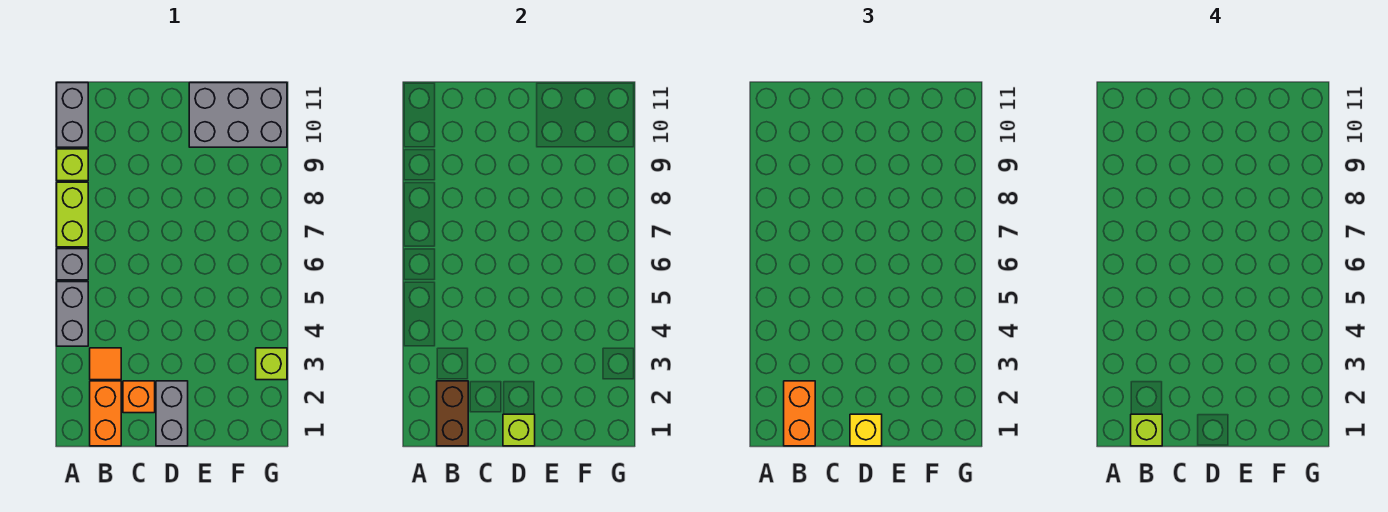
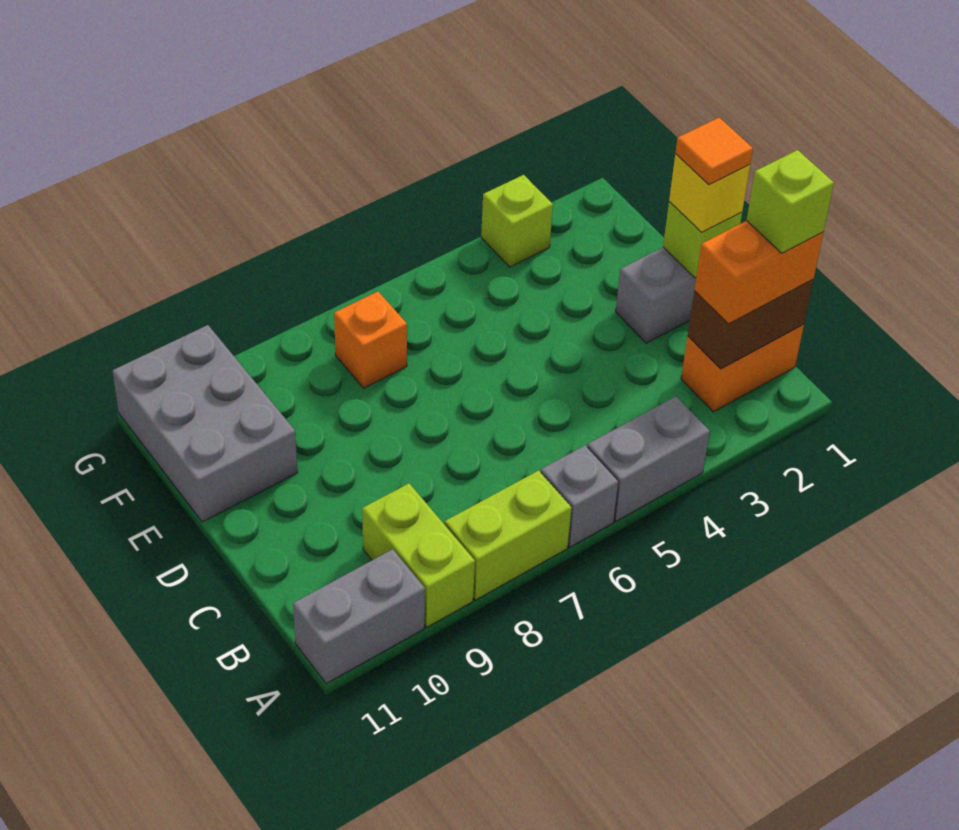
lime brick A9 level 1 -> lime brick A9:B9 level 1
orange tile B3 level 1 -> orange tile D1 level 4
orange brick C2 level 1 -> orange brick F7 level 1

